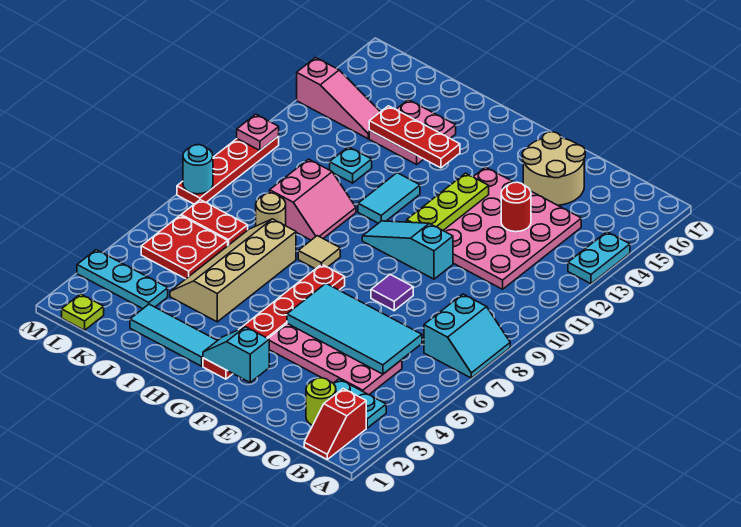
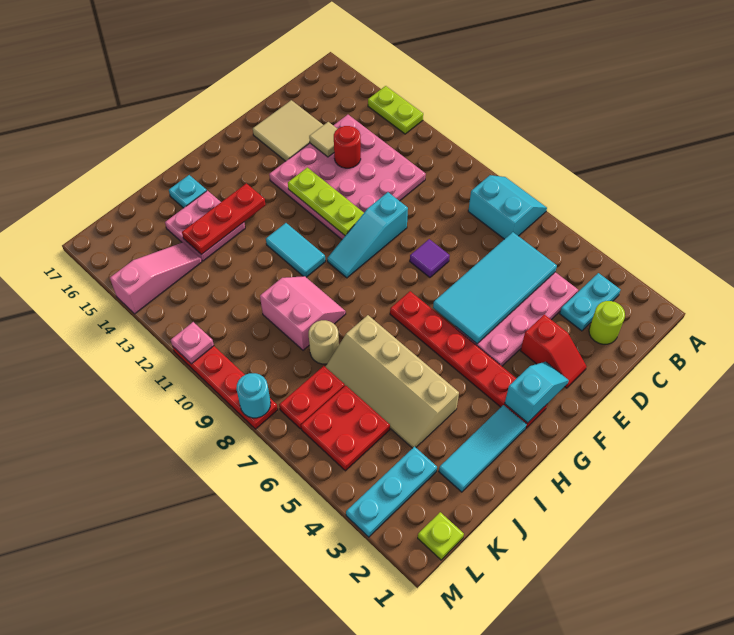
cyan plate A13:A14 level 1 -> lime plate A13:A14 level 1
red slope B1:B2 level 1 top 2 -> red slope E2:E3 level 1 top 3
tan round brick D15:E16 level 1 -> tan tile D15:E16 level 1
cyan slope F2:G2 level 2 top F -> cyan slope F2:G2 level 2 top G
tan tile H8 level 1 -> tan tile D14 level 2
cyan plate J12 level 1 -> cyan plate I16 level 1

